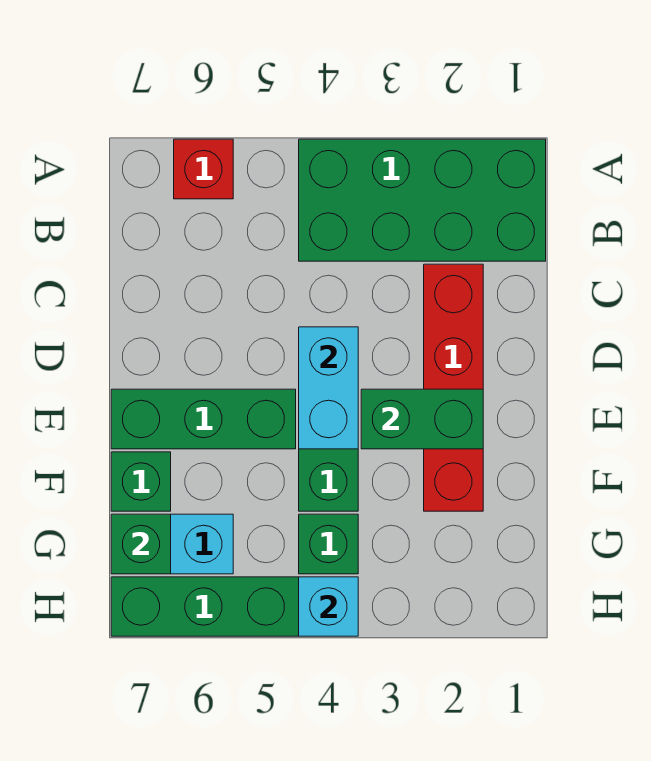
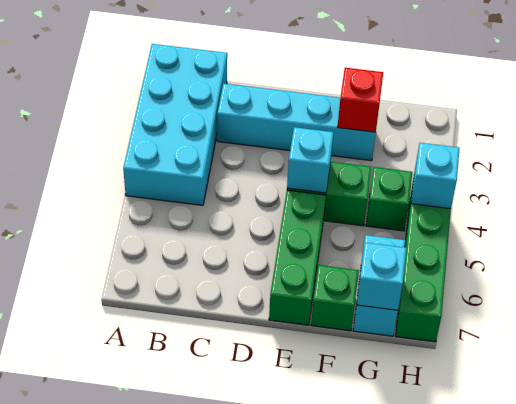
green brick A1:B4 level 1 -> cyan brick A1:B4 level 1
red brick A6 level 1 -> red brick F2 level 2
red brick C2:F2 level 1 -> cyan brick C2:F2 level 1
cyan brick D4:E4 level 2 -> cyan brick E4 level 2
green brick E2:E3 level 2 -> none
green brick G7 level 2 -> cyan brick G7 level 2

